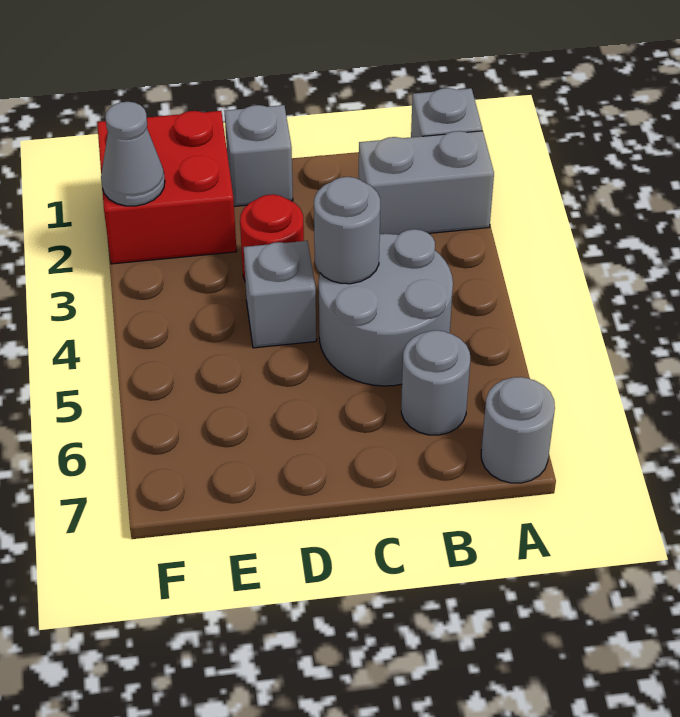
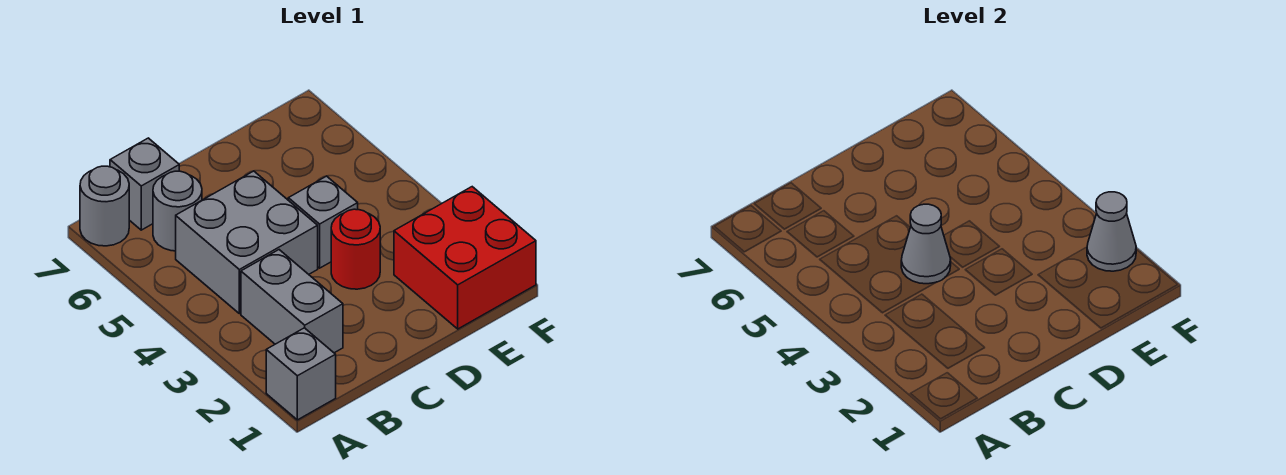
grey brick A2:B2 level 1 -> grey brick B2:B3 level 1
grey round brick B4:C5 level 1 -> grey brick B4:C5 level 1
grey round brick C4 level 2 -> grey cone C4 level 2
grey brick D1 level 1 -> grey brick B7 level 1

